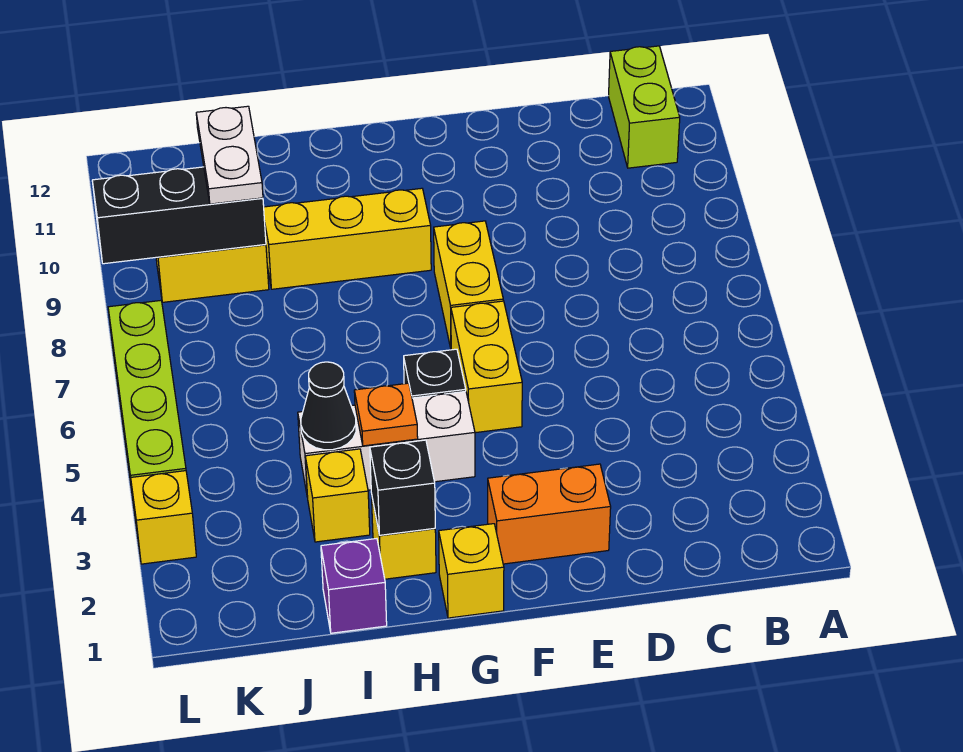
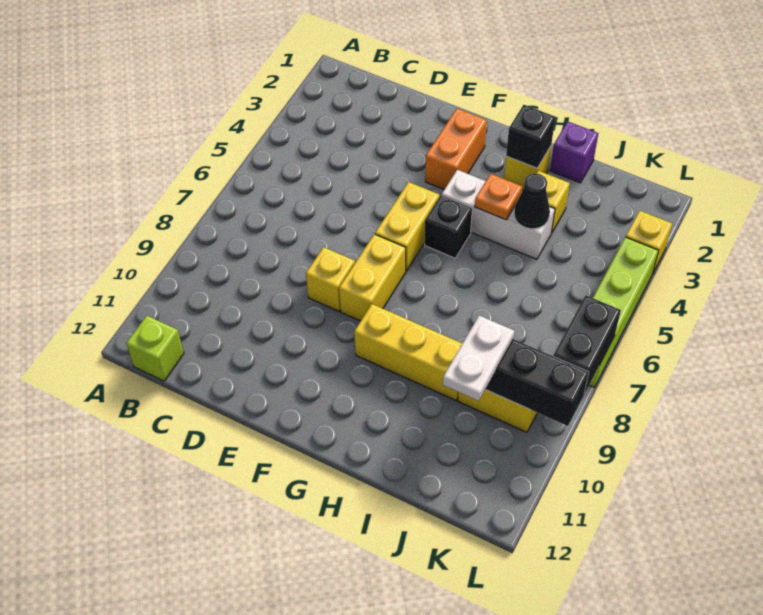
lime brick B11:B12 level 1 -> lime brick B12 level 1
orange brick E2:F2 level 1 -> orange brick F2:F3 level 1
yellow brick G1 level 1 -> yellow brick E8 level 1
none -> black brick L7:L8 level 2

